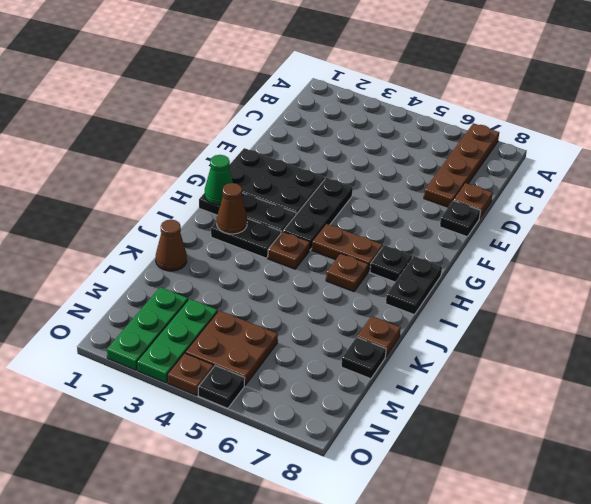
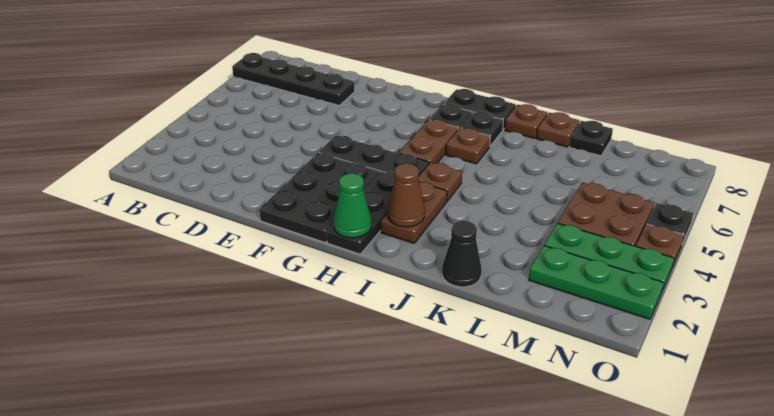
brown plate A7:D7 level 1 -> black plate A7:D7 level 1
brown plate D8 level 1 -> brown plate J8 level 1
black plate E8 level 1 -> black plate I7 level 1
black plate I2:I3 level 1 -> brown plate I2:I3 level 1
brown cone K1 level 1 -> black cone K1 level 1

